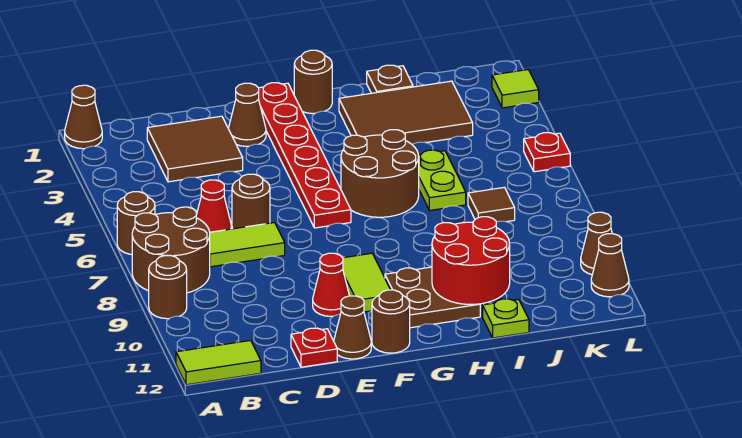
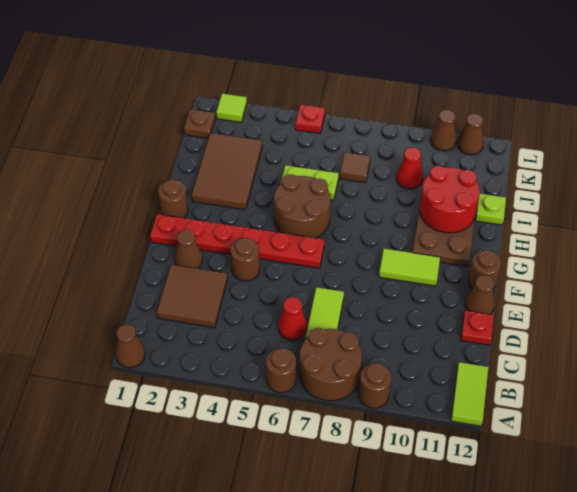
brown round brick D6 level 1 -> brown round brick E4 level 1
red cone E10 level 1 -> red cone J9 level 1
brown plate I1 level 1 -> brown plate K1 level 1

